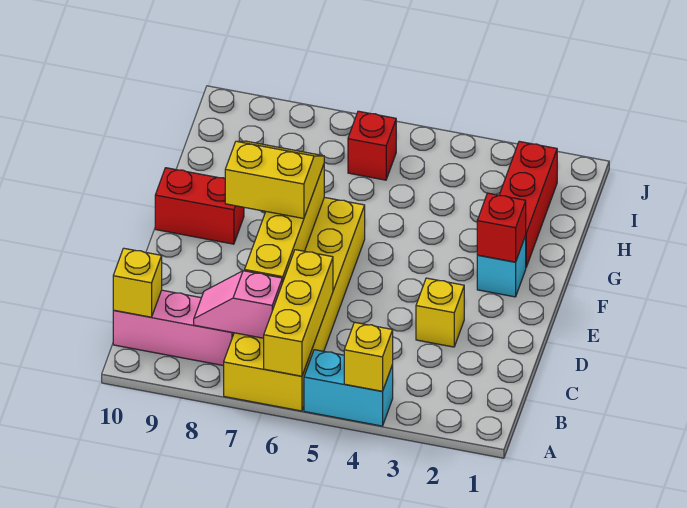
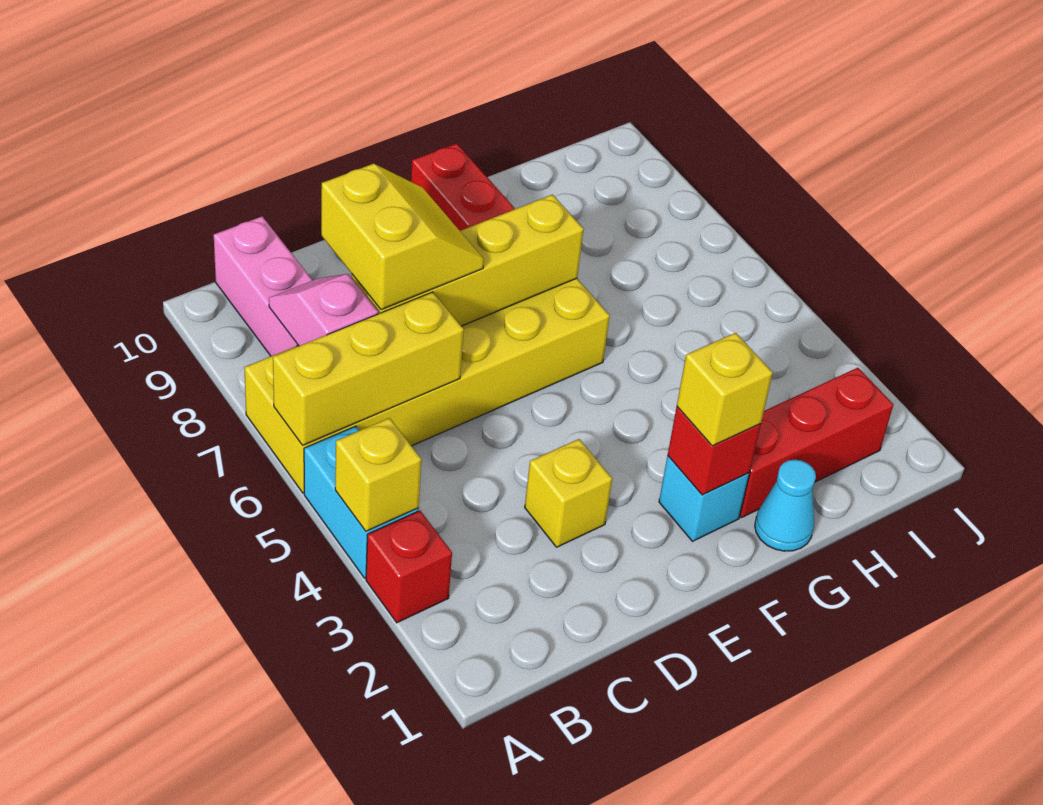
yellow brick B10 level 2 -> yellow brick F2 level 3
yellow slope E7:F8 level 3 top E -> yellow slope C7:D8 level 3 top C
none -> cyan cone G1 level 1
red brick I6 level 1 -> red brick A3 level 1

